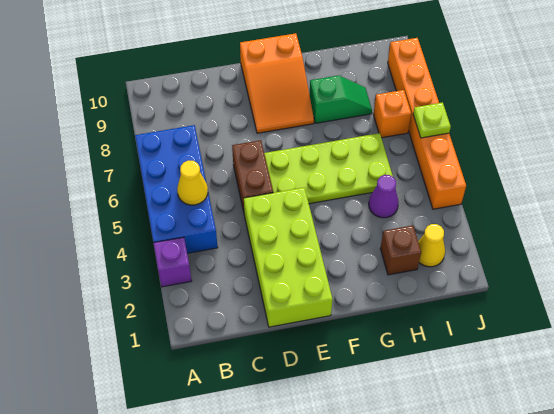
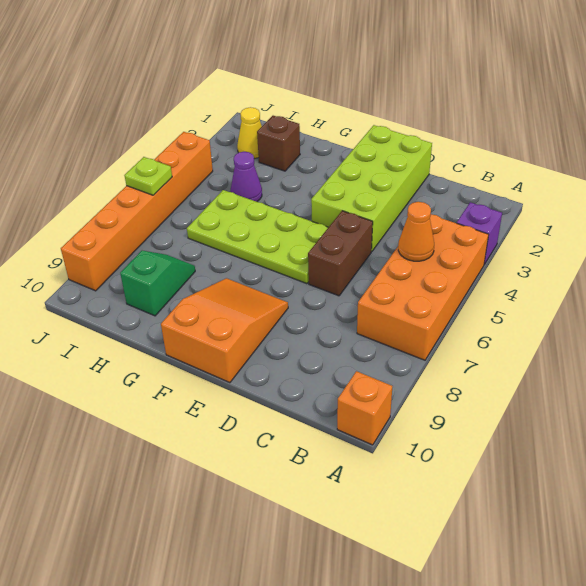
blue brick A4:B7 level 1 -> orange brick A4:B7 level 1
yellow cone B5 level 2 -> orange cone B5 level 2
green slope G8:H8 level 1 top G -> green slope H8:H9 level 1 top 9
orange brick I7 level 1 -> orange brick A10 level 1

